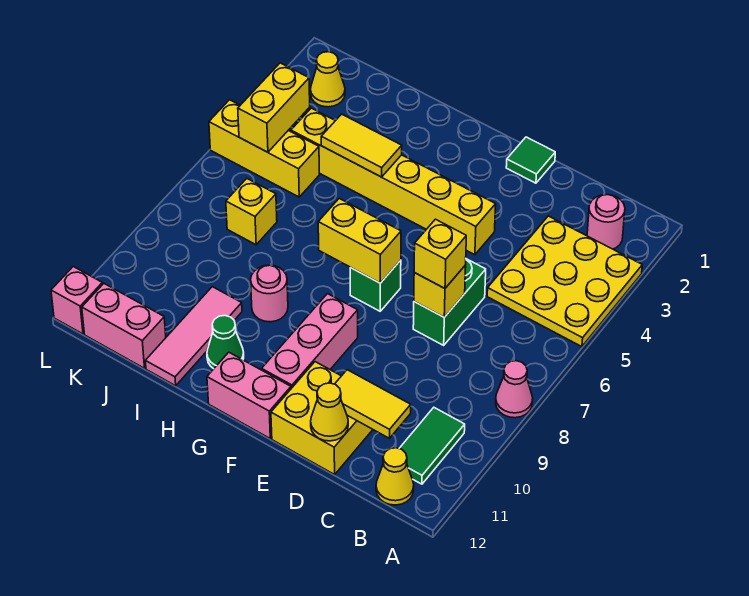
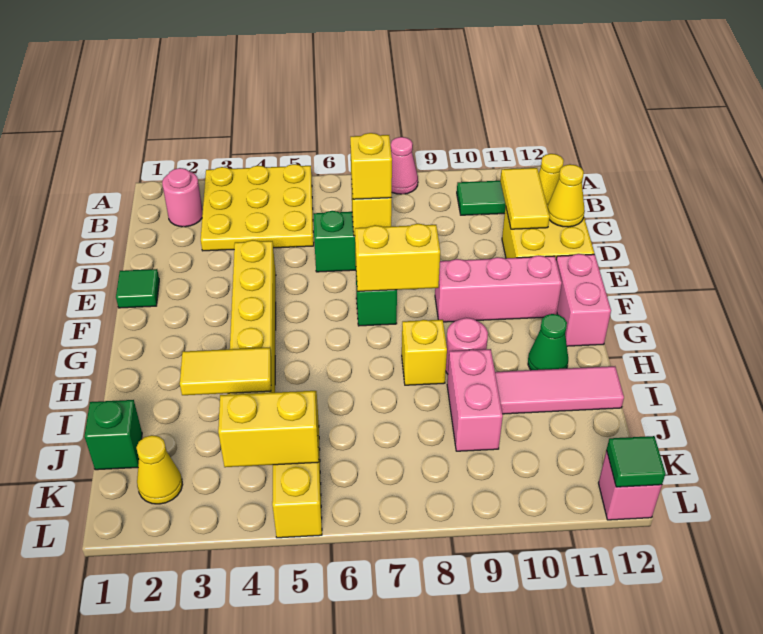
yellow brick F7:G7 level 2 -> yellow brick F7:F8 level 2
yellow tile H4:I4 level 2 -> yellow tile I3:I4 level 2
none -> green brick J1 level 1
yellow brick J7 level 1 -> yellow brick H8 level 1
pink brick J12:K12 level 1 -> pink brick I9:J9 level 1
none -> green tile L12 level 2

